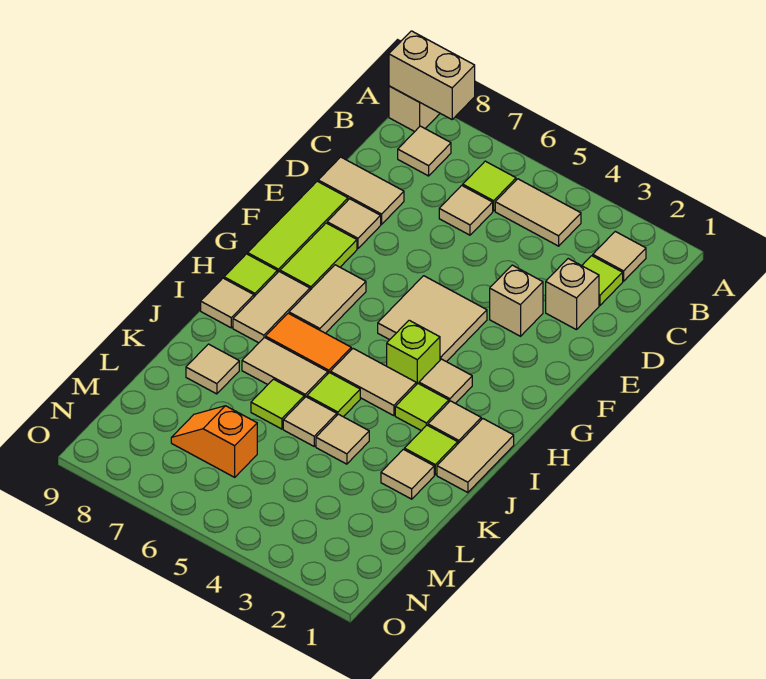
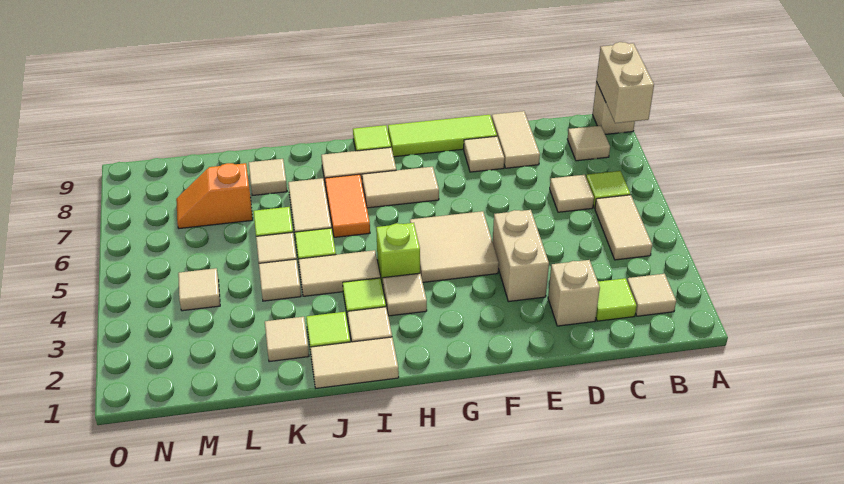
tan brick E3 level 1 -> tan brick E3:E4 level 1
lime tile F8:G8 level 1 -> none
tan tile I4:I5 level 1 -> tan tile I4:J4 level 1
tan tile I9 level 1 -> tan tile M4 level 1
orange slope M6:M7 level 1 top 6 -> orange slope L7:M7 level 1 top L

